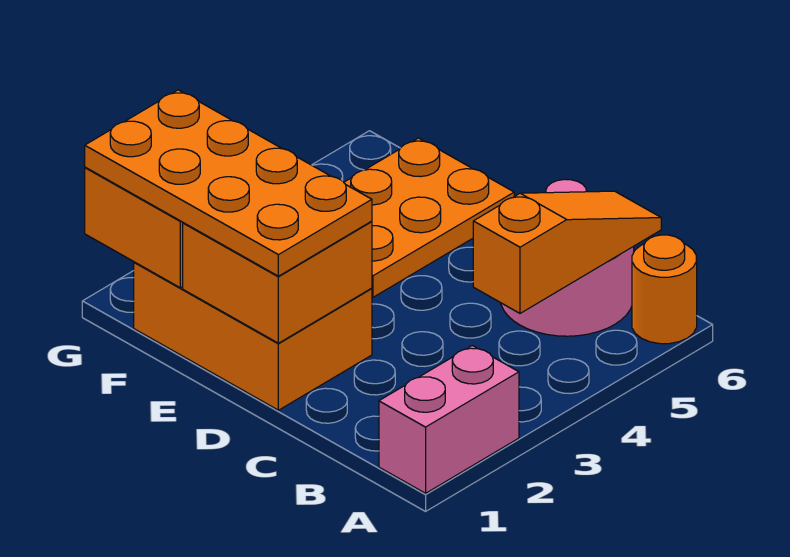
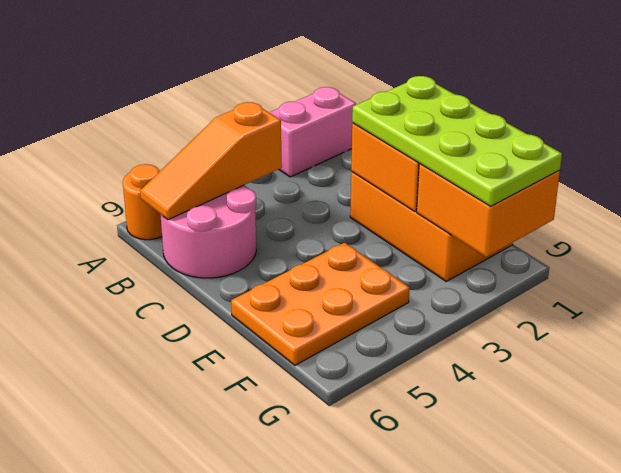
orange plate D1:G2 level 3 -> lime plate D1:G2 level 3

